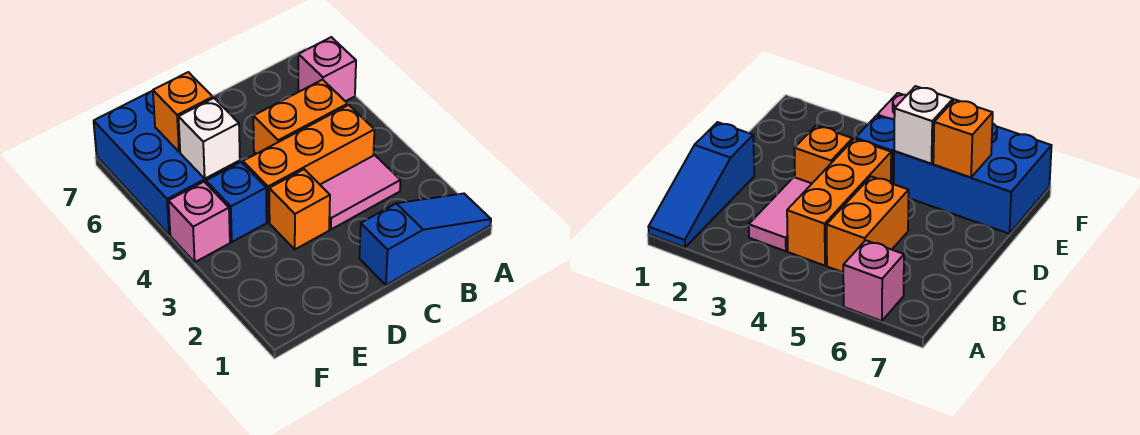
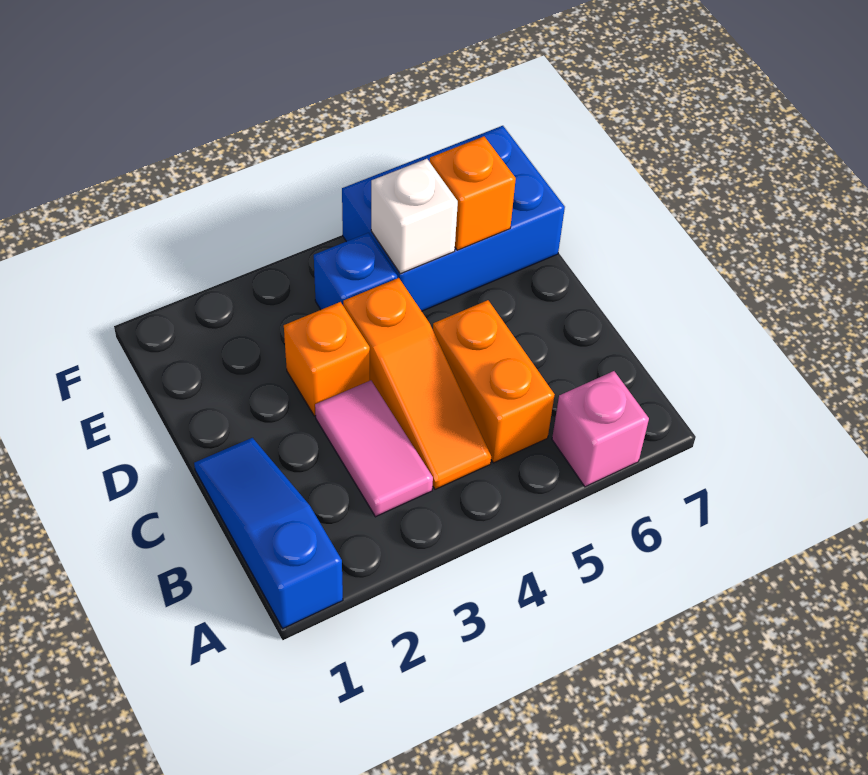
blue slope A1:C1 level 1 top C -> blue slope A1:C1 level 1 top A
orange brick B4:D4 level 1 -> orange slope B4:D4 level 1 top D
pink brick F4 level 1 -> none

